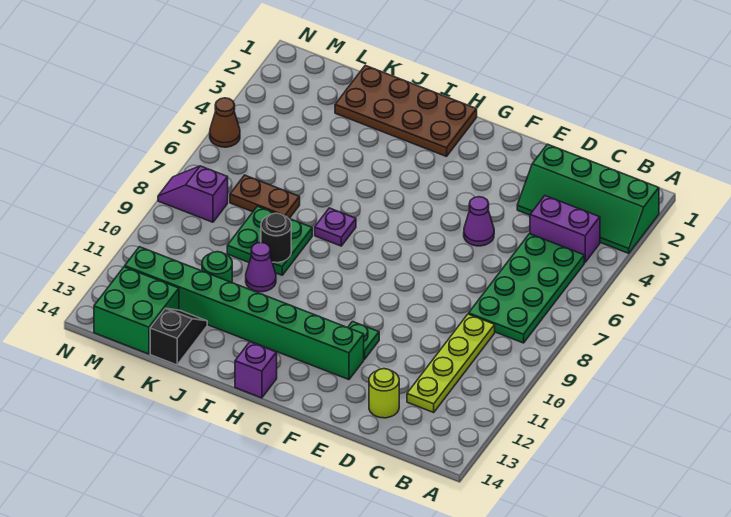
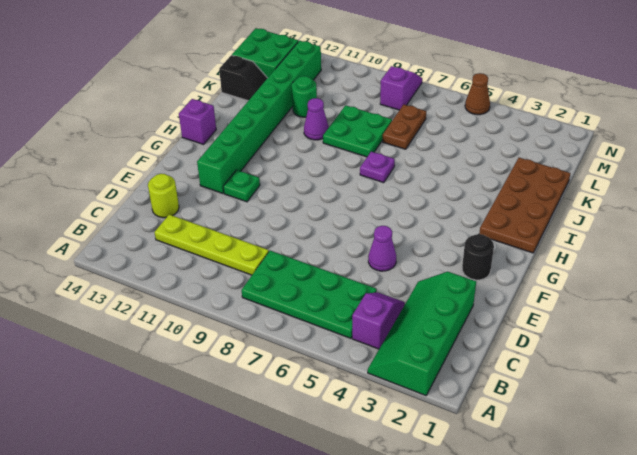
purple brick B4:C4 level 1 -> purple slope B4:C4 level 1 top B
black round brick J9 level 2 -> black round brick F2 level 1

